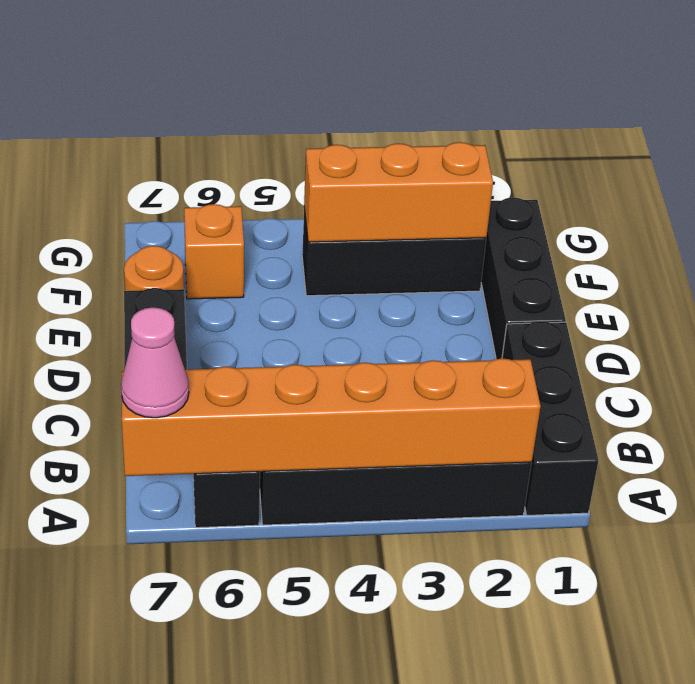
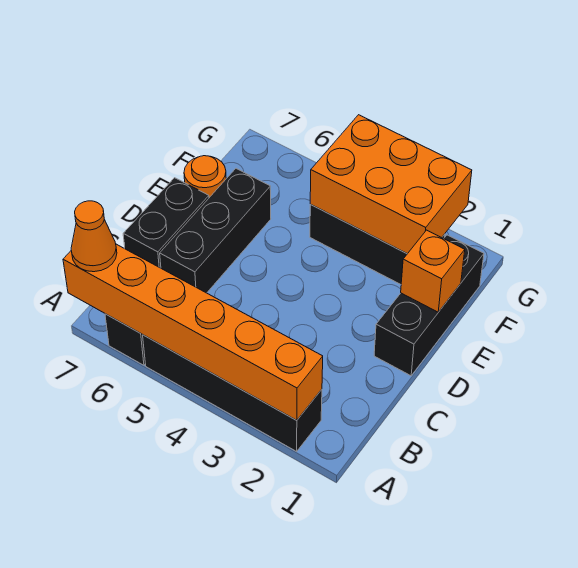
black brick A1:C1 level 1 -> black brick C6:E6 level 1
pink cone A7 level 3 -> orange cone A7 level 3
orange brick F2:F4 level 2 -> orange brick F2:G4 level 2
orange brick F6 level 1 -> orange brick E1 level 2

